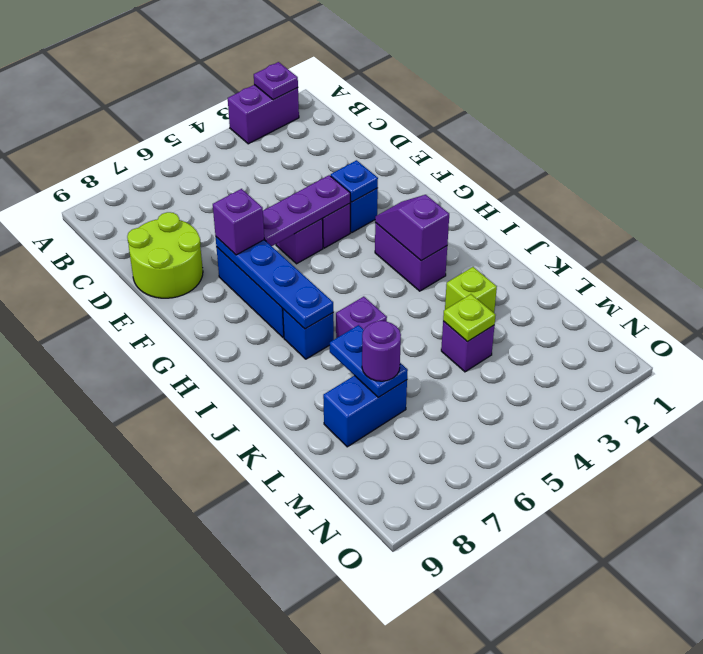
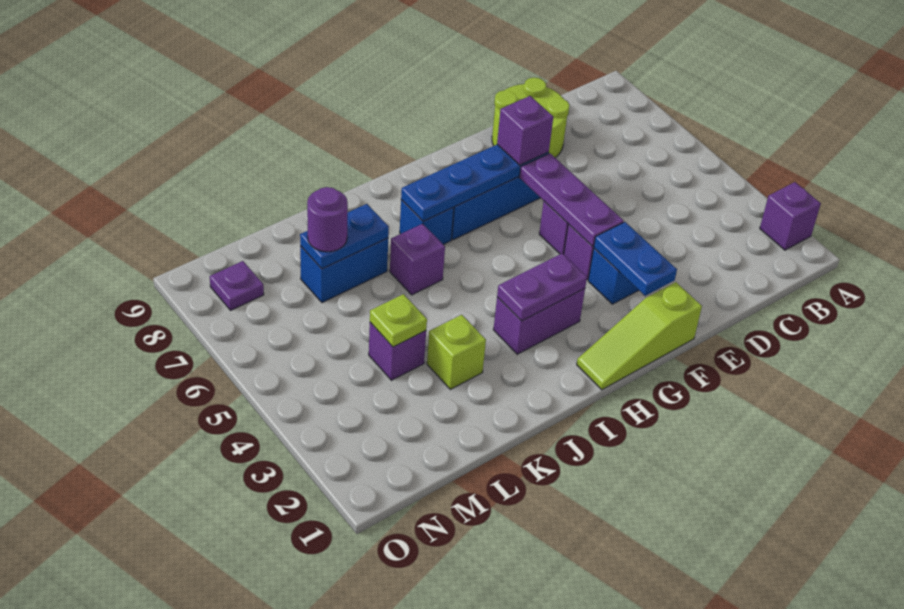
purple brick A2:A3 level 1 -> purple brick A2 level 1
purple plate A2 level 2 -> purple plate N8 level 1
none -> lime slope F1:H1 level 1 top F
blue plate F3 level 2 -> blue plate F2:F3 level 2
purple slope H3:I3 level 2 top I -> purple plate H3:I3 level 2
blue brick L7:L8 level 1 -> blue brick K7:L7 level 1

